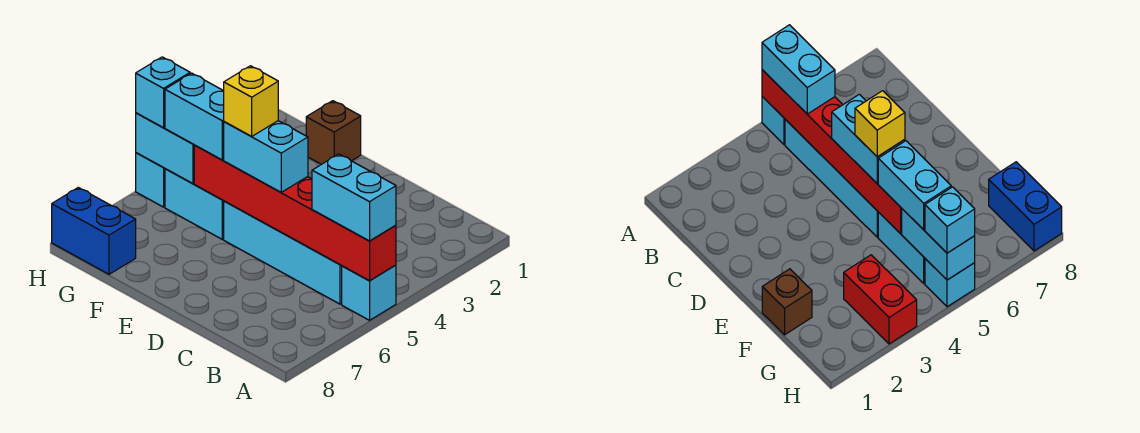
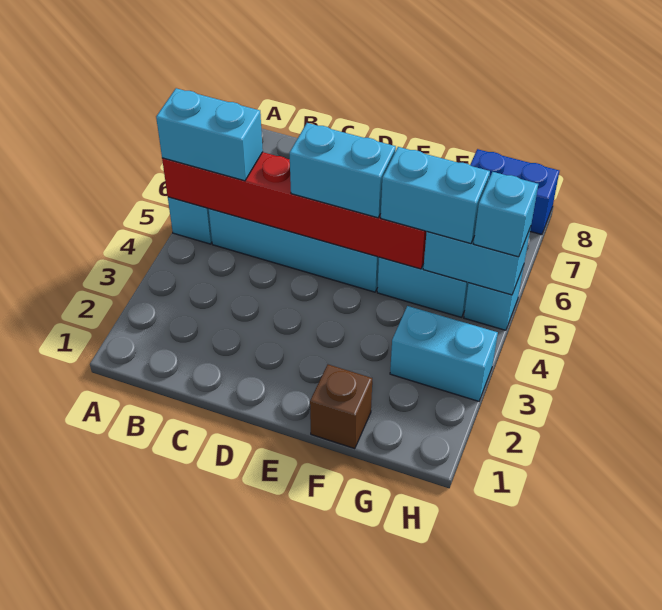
yellow brick E5 level 4 -> none
red brick G3:H3 level 1 -> cyan brick G3:H3 level 1

